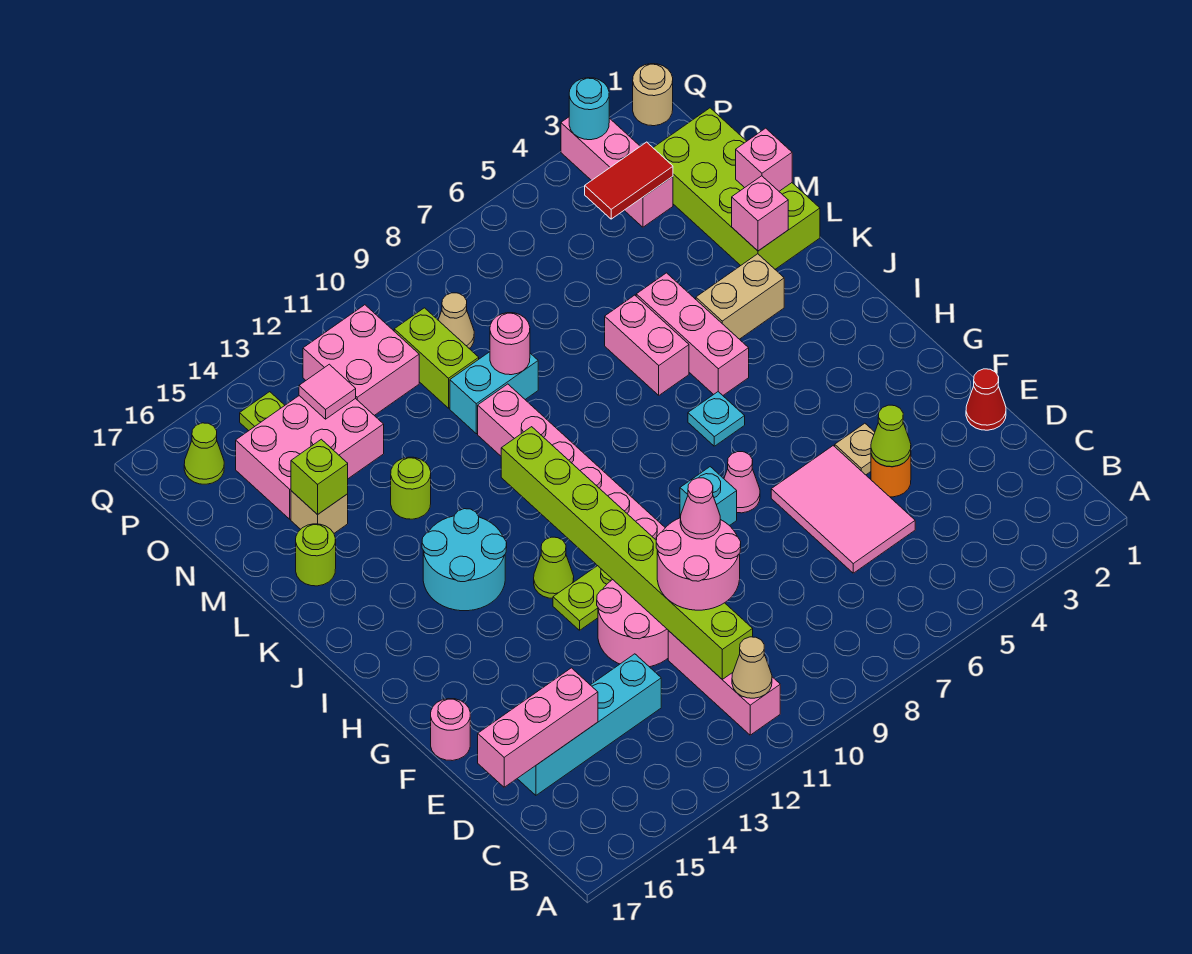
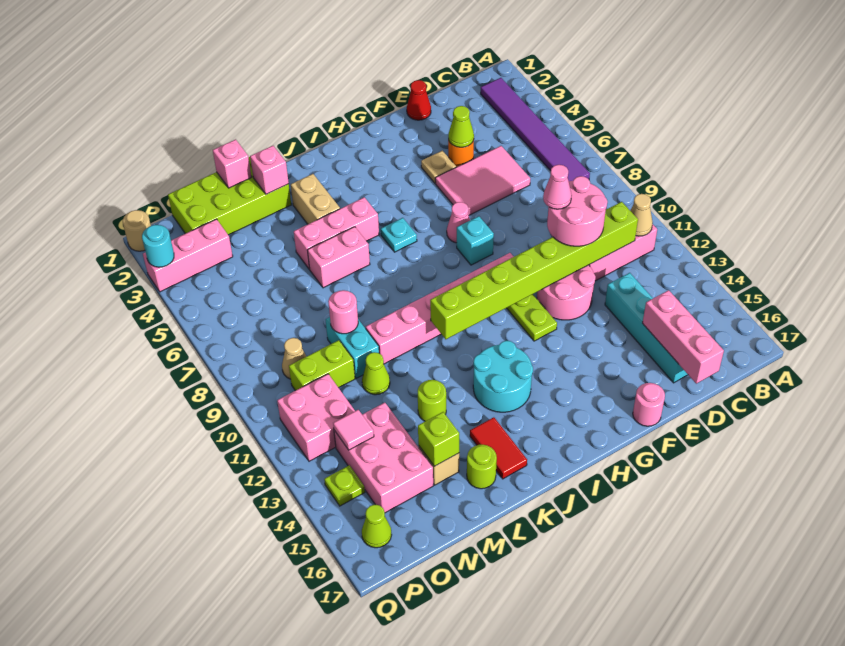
none -> purple tile B2:B7 level 1
lime cone H12 level 1 -> lime cone M11 level 1
red tile O3:O4 level 2 -> red tile K15:K16 level 1

